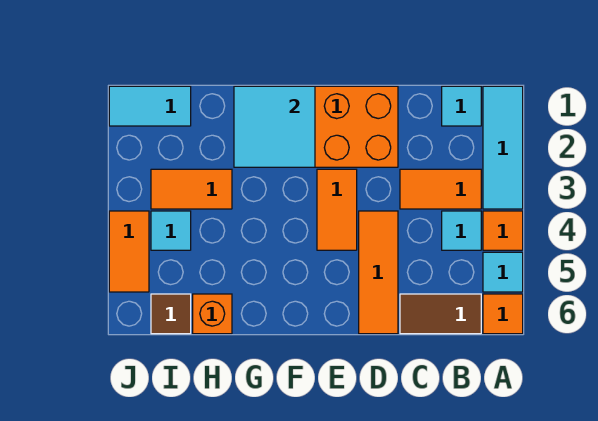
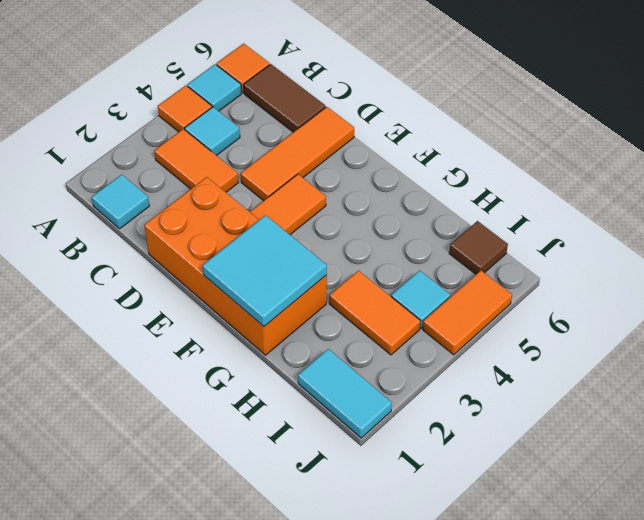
cyan tile A1:A3 level 1 -> none
orange brick H6 level 1 -> none

